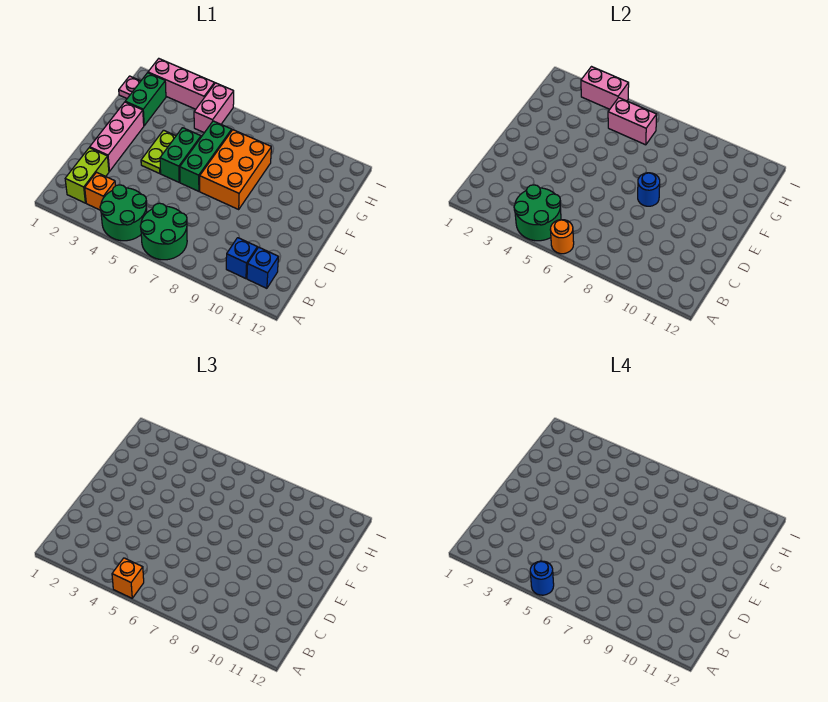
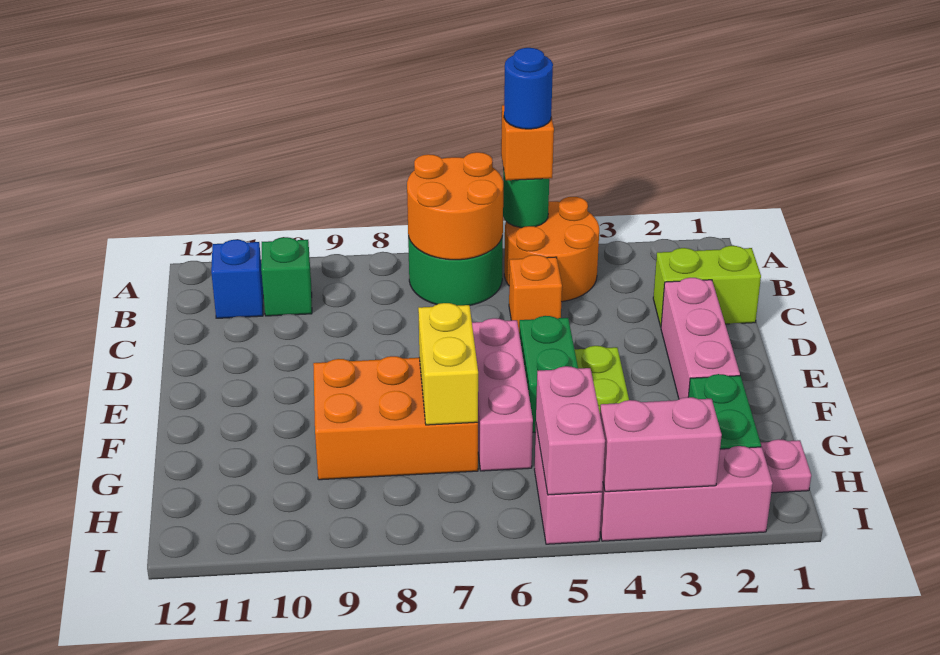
green round brick A4:B5 level 1 -> orange round brick A4:B5 level 1
green round brick A4:B5 level 2 -> green round brick A5 level 2
orange round brick A6 level 2 -> orange round brick A6:B7 level 2
lime brick B2:C2 level 1 -> lime brick C1:C2 level 1
orange brick B3 level 1 -> orange brick C5 level 1
blue brick B10 level 1 -> green brick B10 level 1
green brick E6:G6 level 1 -> pink brick E6:G6 level 1
orange brick E7:G8 level 1 -> orange brick F7:G9 level 1
blue round brick E8 level 2 -> none
none -> yellow brick F7:G7 level 2
pink brick H5:H6 level 2 -> pink brick H5:I5 level 2

